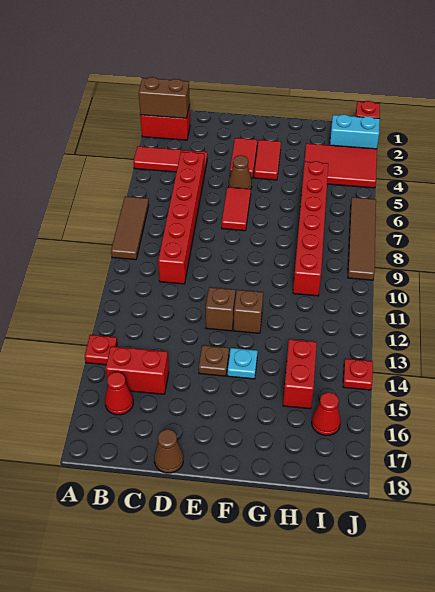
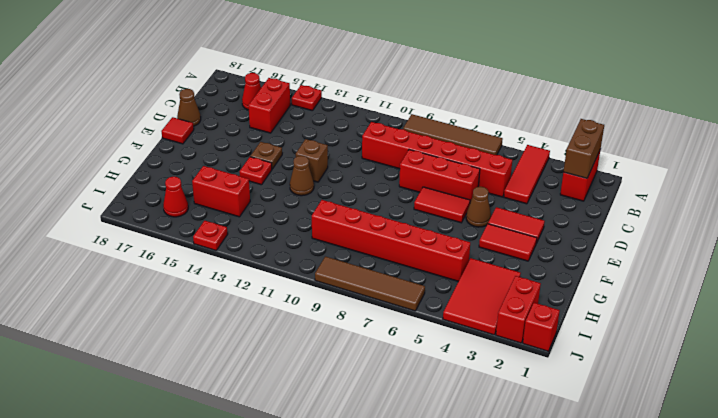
brown tile A7:A9 level 1 -> brown tile A6:A9 level 1
none -> red brick D6:D8 level 1
none -> red tile E18 level 1
brown brick F12 level 1 -> brown cone F12 level 1
cyan plate F14 level 1 -> red plate F14 level 1
cyan brick I2:J2 level 1 -> red brick I2:J2 level 1

